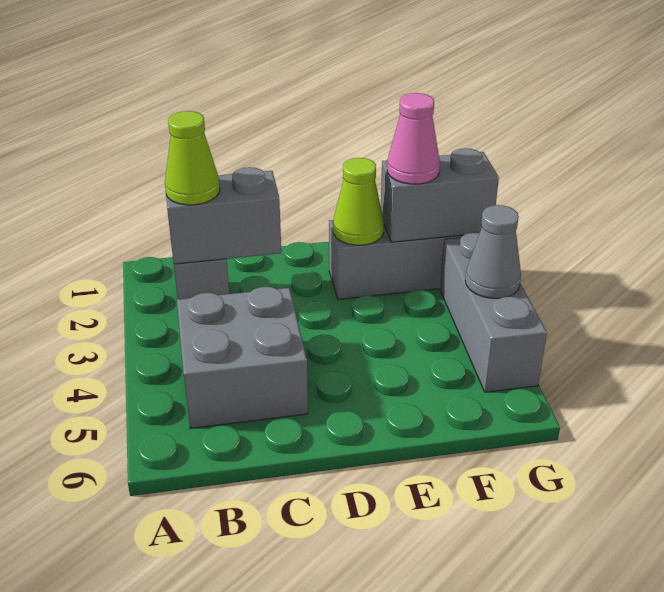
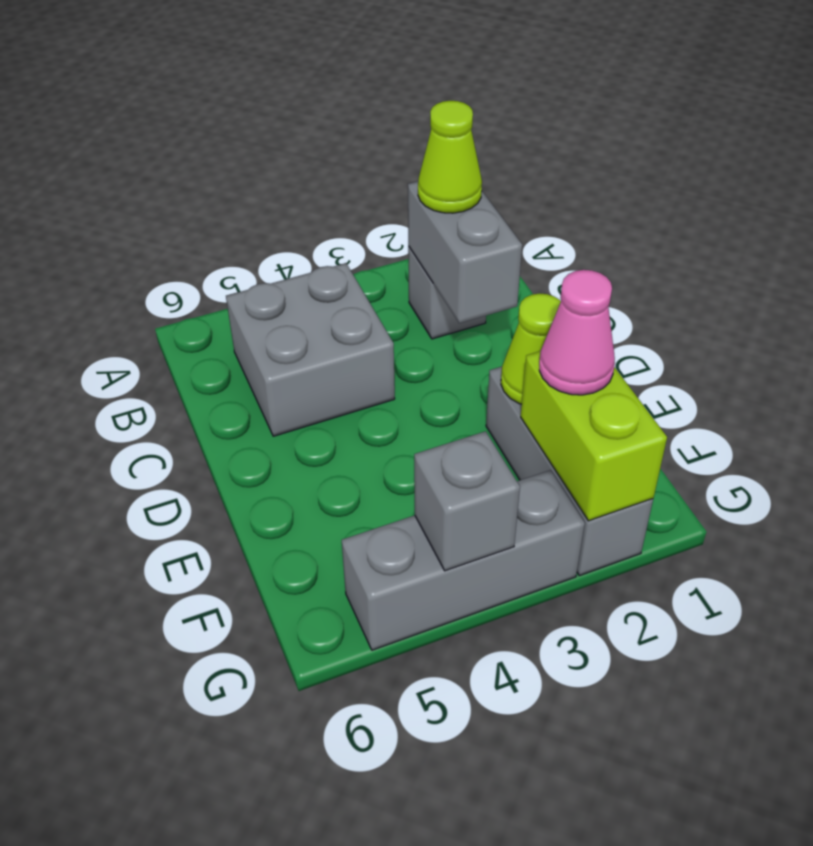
grey brick F2:G2 level 2 -> lime brick F2:G2 level 2
grey cone G4 level 2 -> grey brick G4 level 2

